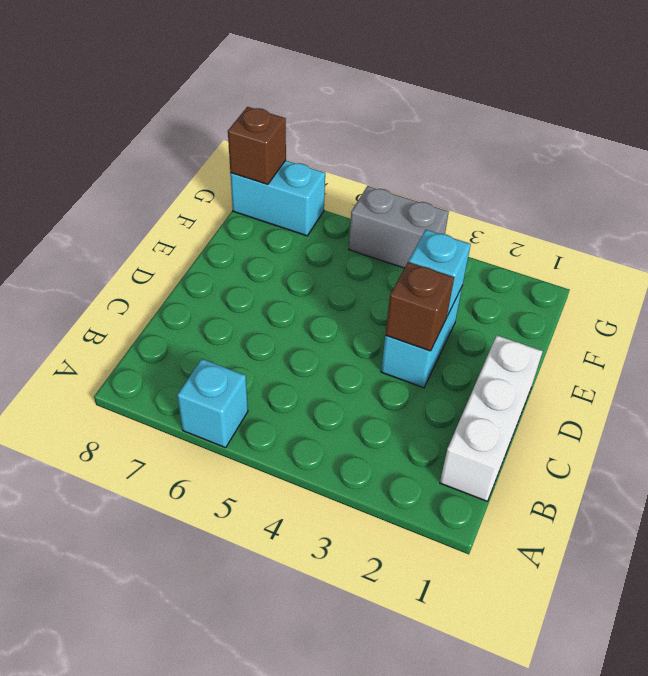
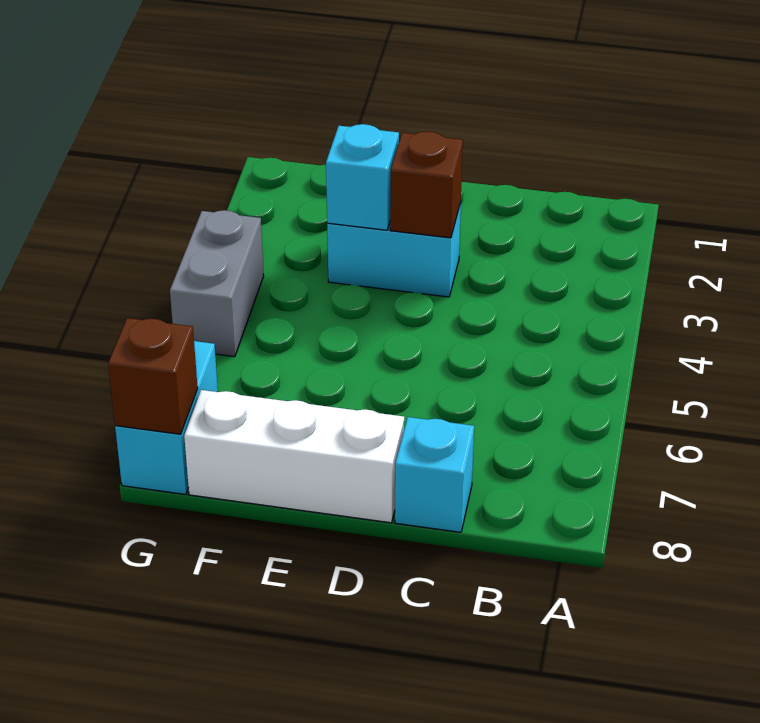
cyan brick A6 level 1 -> cyan brick C8 level 1
white brick B1:D1 level 1 -> white brick D8:F8 level 1

